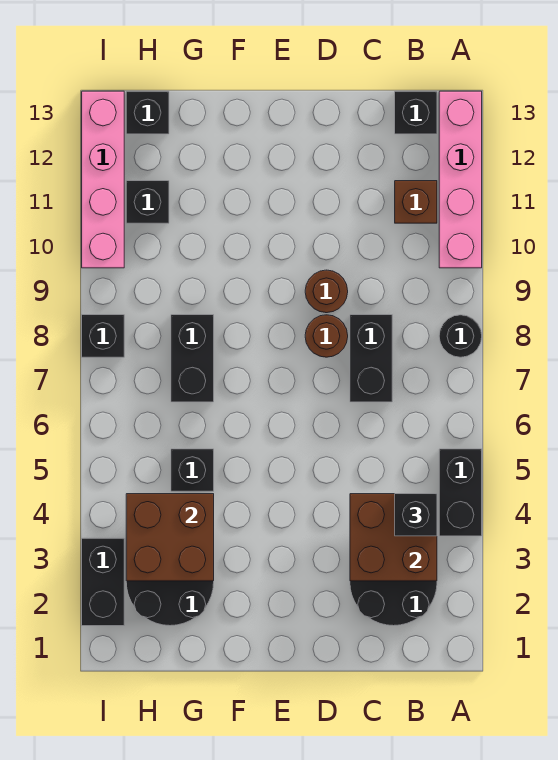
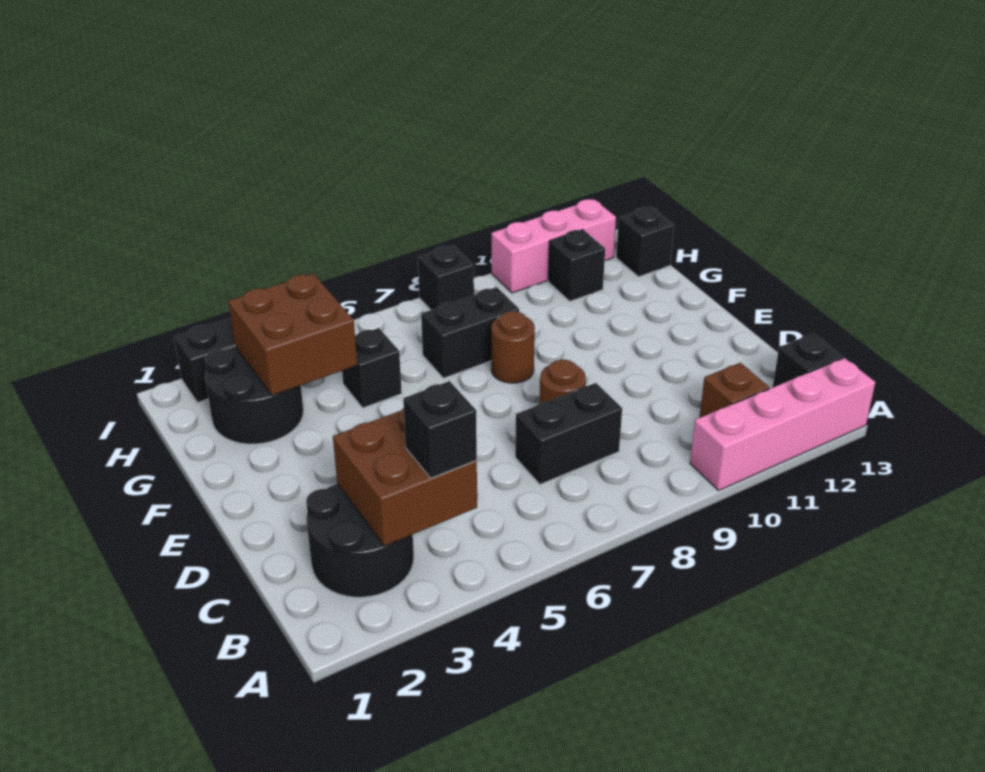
black brick A4:A5 level 1 -> none
black round brick A8 level 1 -> none
brown round brick D9 level 1 -> brown round brick F8 level 1
pink brick I10:I13 level 1 -> pink brick I10:I12 level 1

